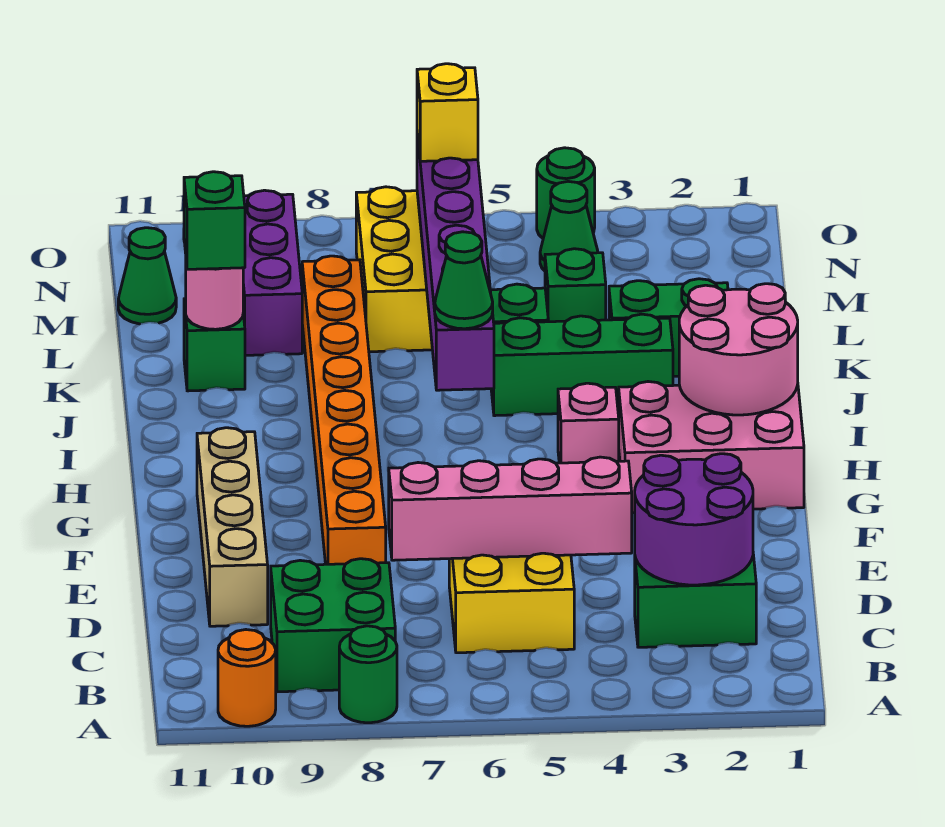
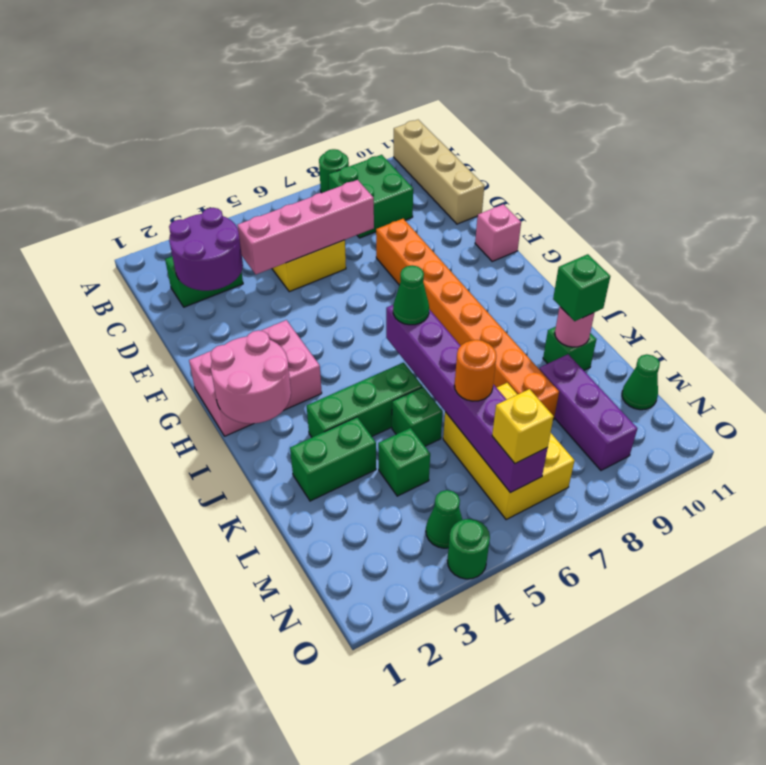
orange round brick A10 level 1 -> orange round brick L6 level 3
tan brick D10:G10 level 1 -> tan brick A11:D11 level 1
pink brick H4 level 1 -> pink brick F11 level 1

